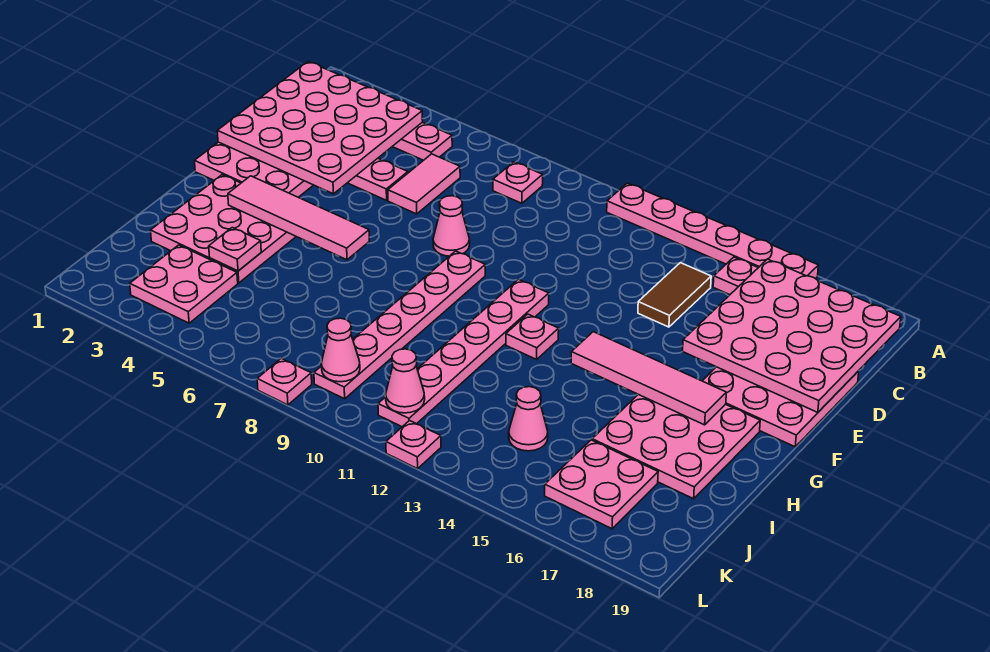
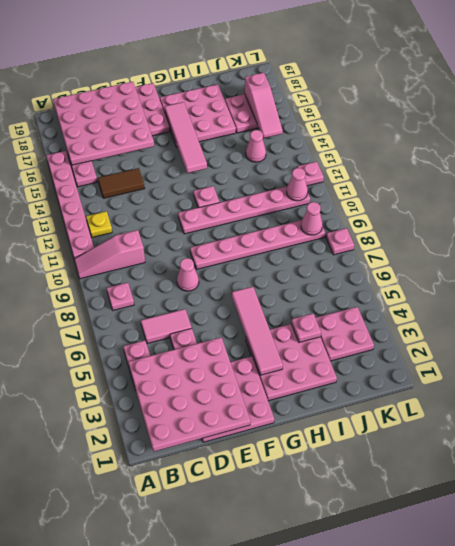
none -> pink slope A10:C10 level 1 top C
none -> yellow plate B12 level 1
none -> pink slope K15:K17 level 2 top 17

